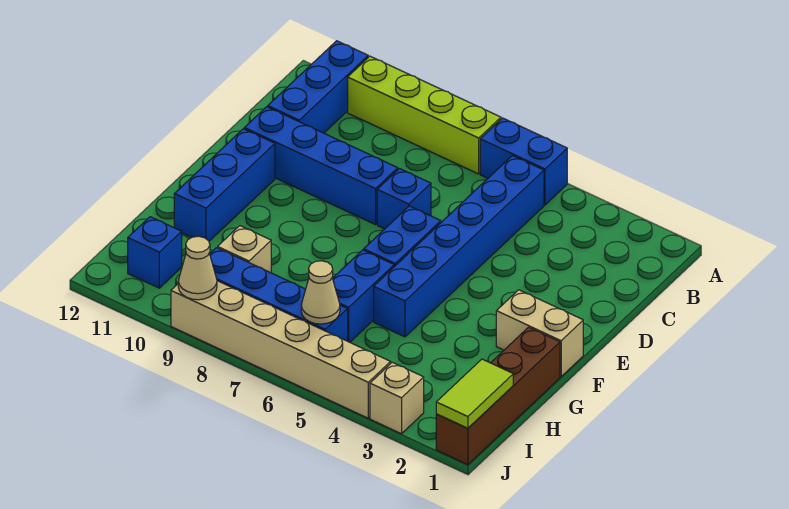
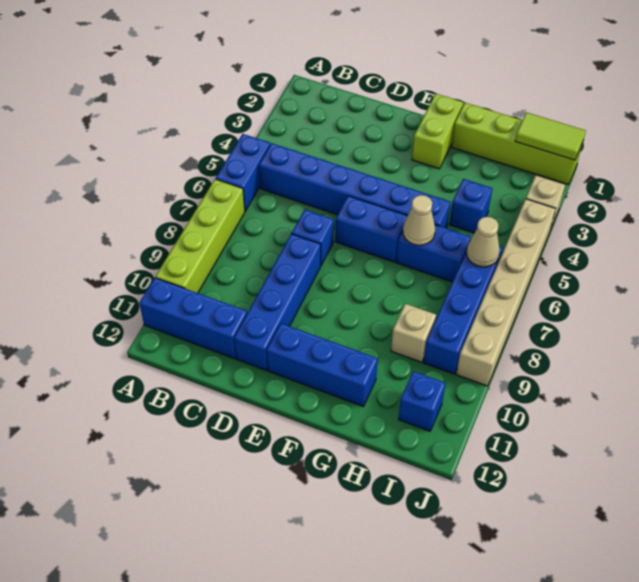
tan brick F1:F2 level 1 -> lime brick F1:F2 level 1
brown brick G1:J1 level 1 -> lime brick G1:J1 level 1
none -> blue brick H4 level 1
tan cone J9 level 2 -> tan cone G6 level 2

